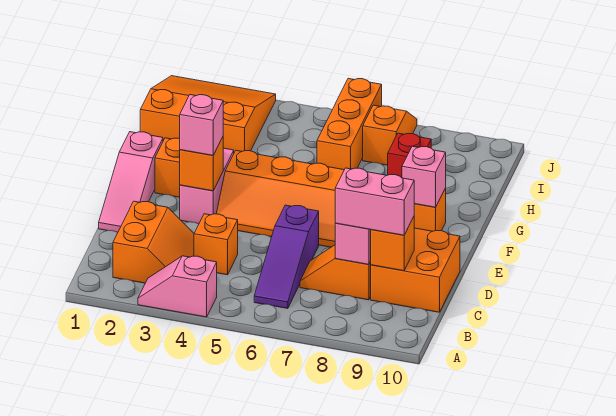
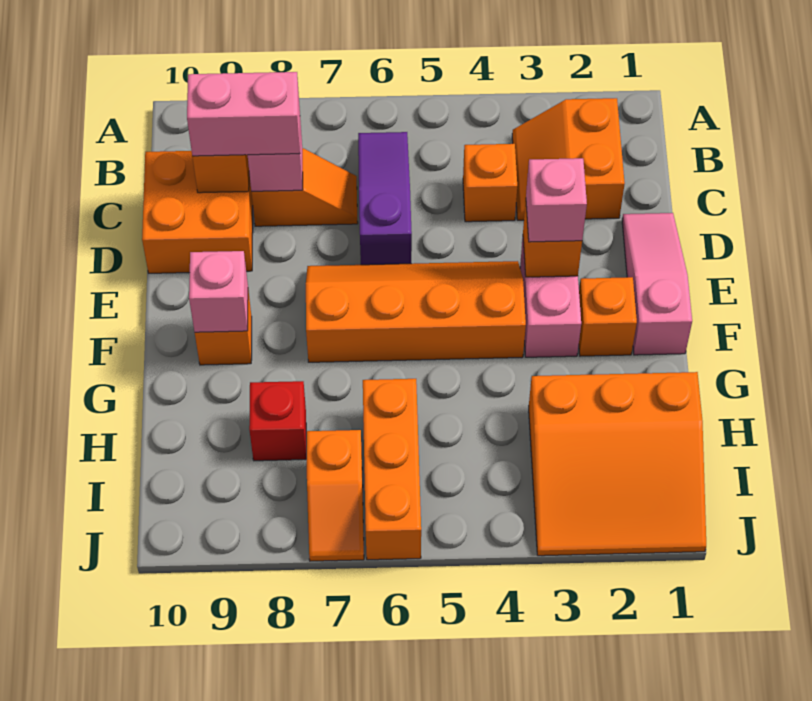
pink slope A3:A4 level 1 top 4 -> none

